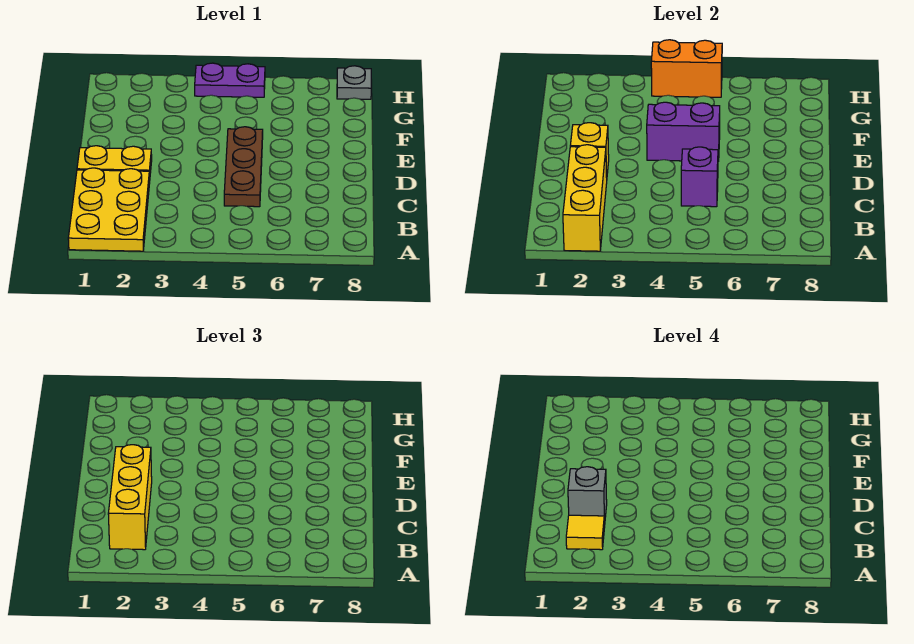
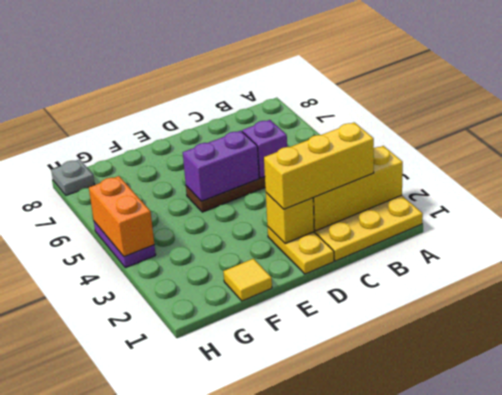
yellow tile B2 level 4 -> yellow tile F1 level 1
grey brick C2 level 4 -> none
purple brick E4:E5 level 2 -> purple brick D5:E5 level 2

